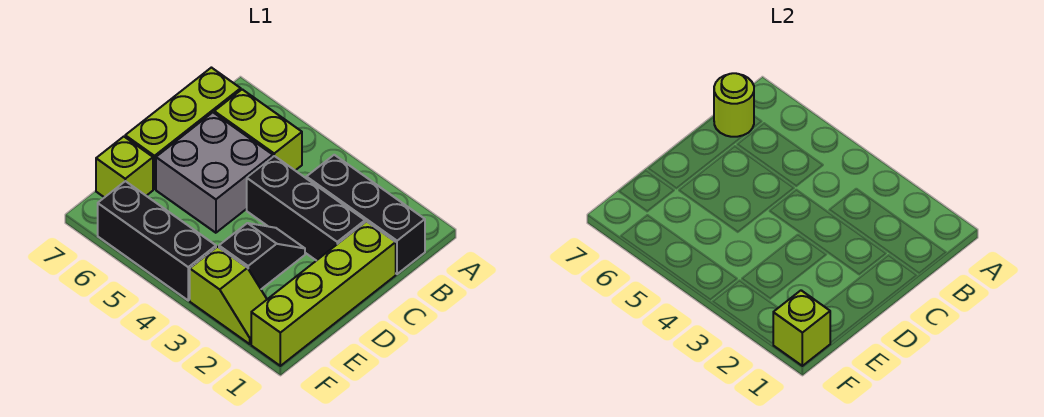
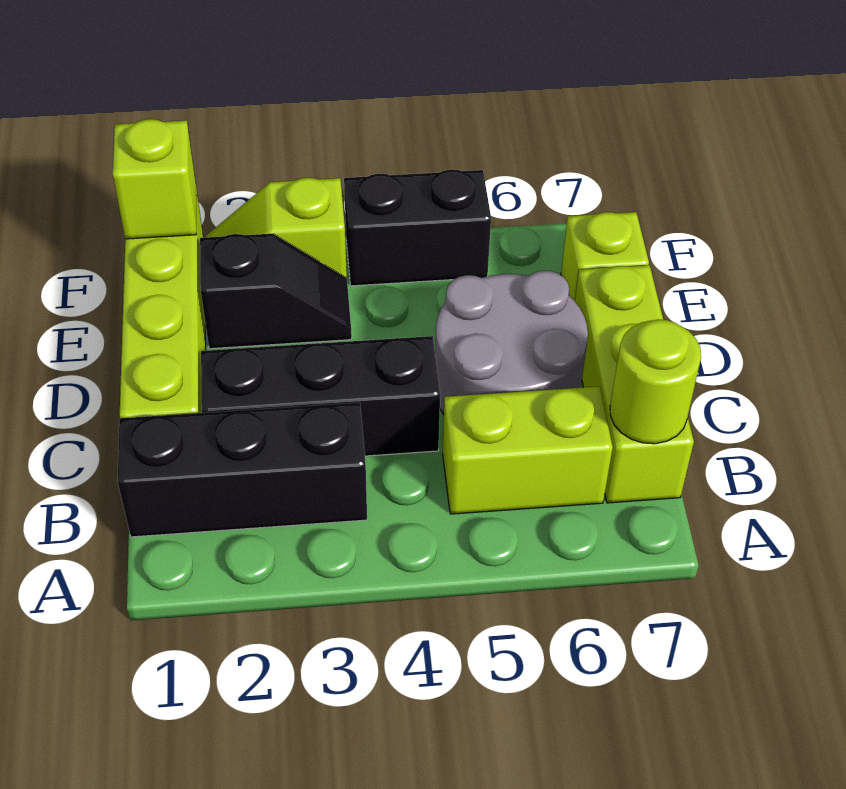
grey brick C5:D6 level 1 -> grey round brick C5:D6 level 1
black slope D3:E3 level 1 top E -> black slope E2:E3 level 1 top 2
black brick F4:F6 level 1 -> black brick F4:F5 level 1

